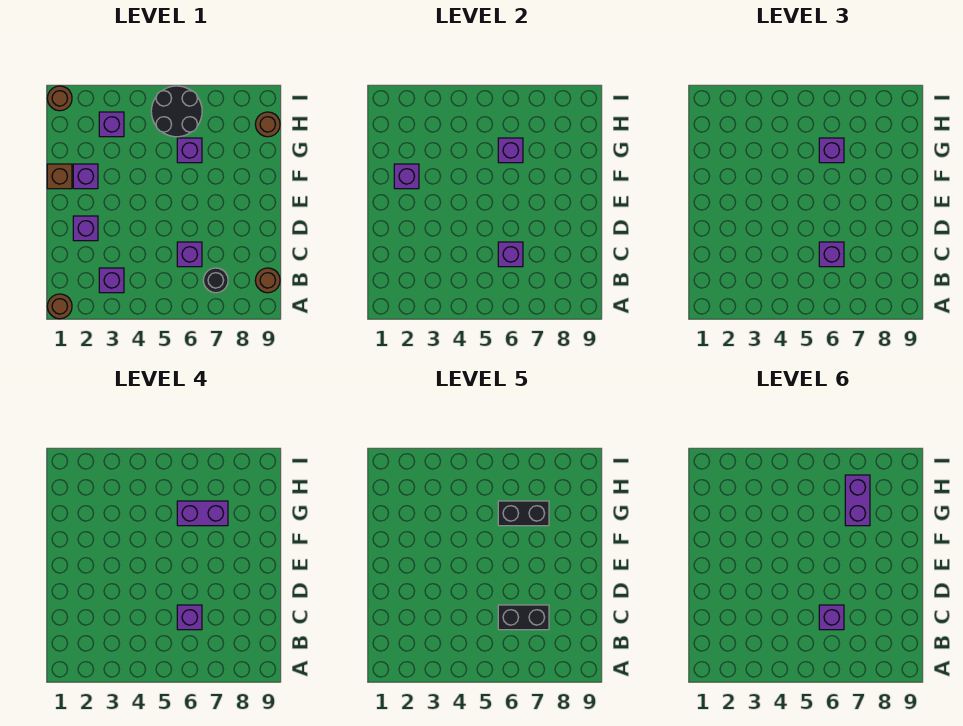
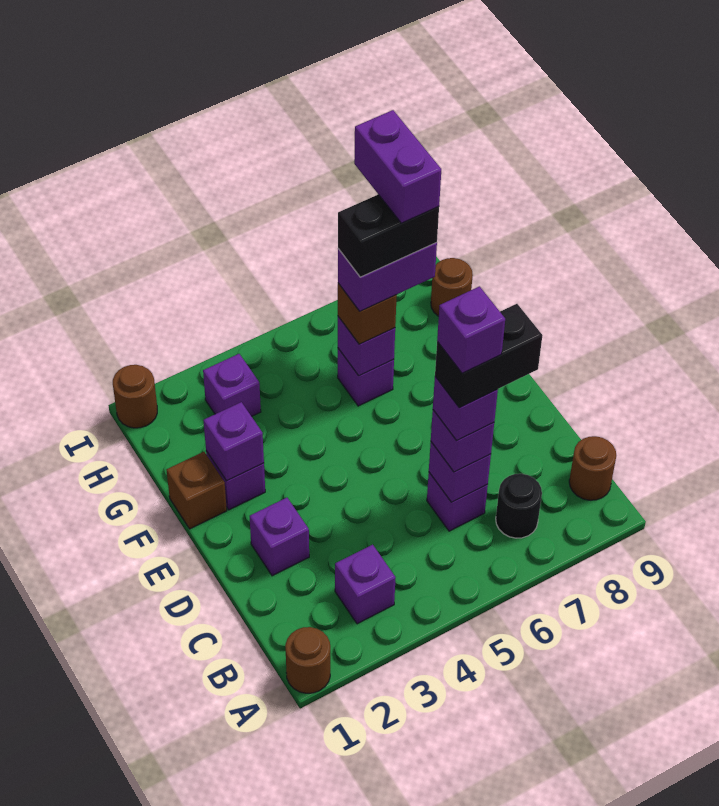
purple brick G6 level 3 -> brown brick G6 level 3
black round brick H5:I6 level 1 -> none

